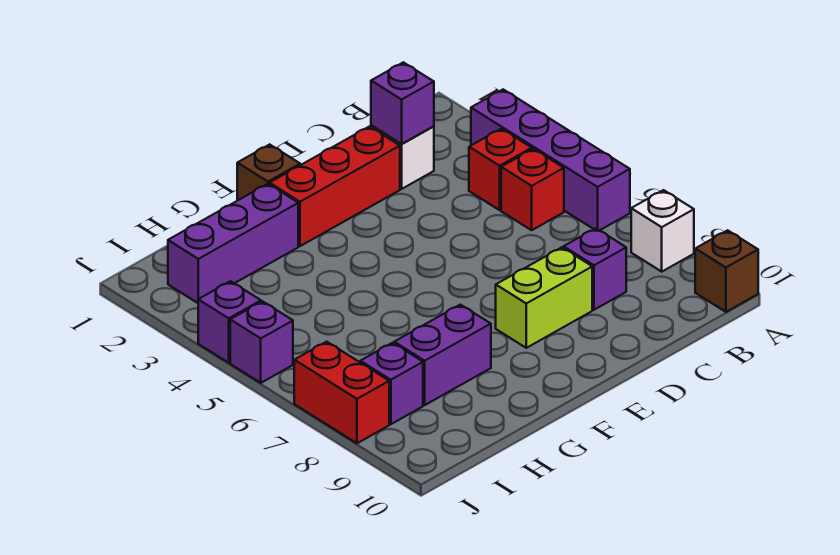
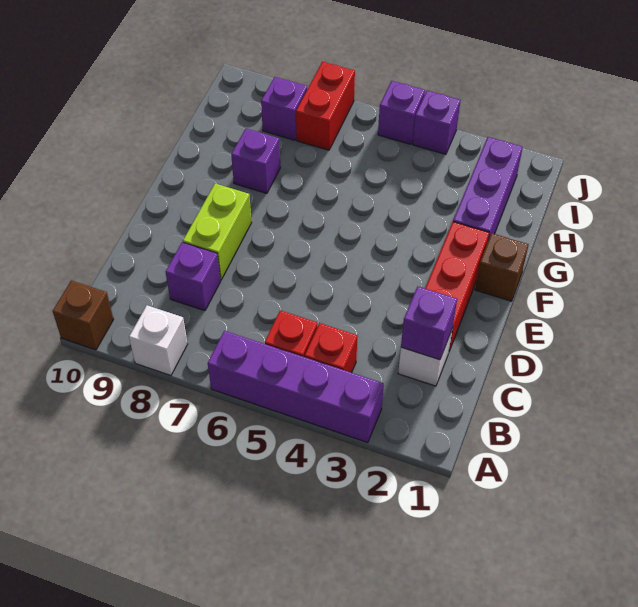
purple brick G8:H8 level 1 -> purple brick G8 level 1
red brick J7:J8 level 1 -> red brick I7:J7 level 1

